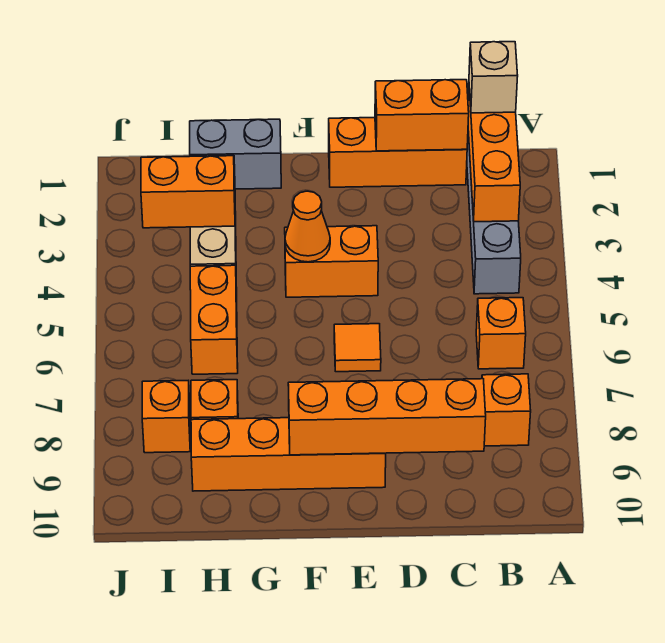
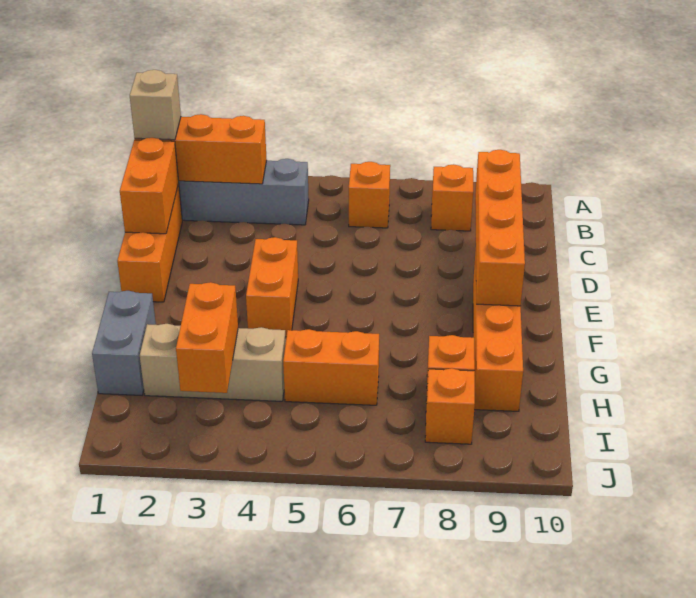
orange tile E6 level 1 -> none
orange cone F4 level 2 -> none

